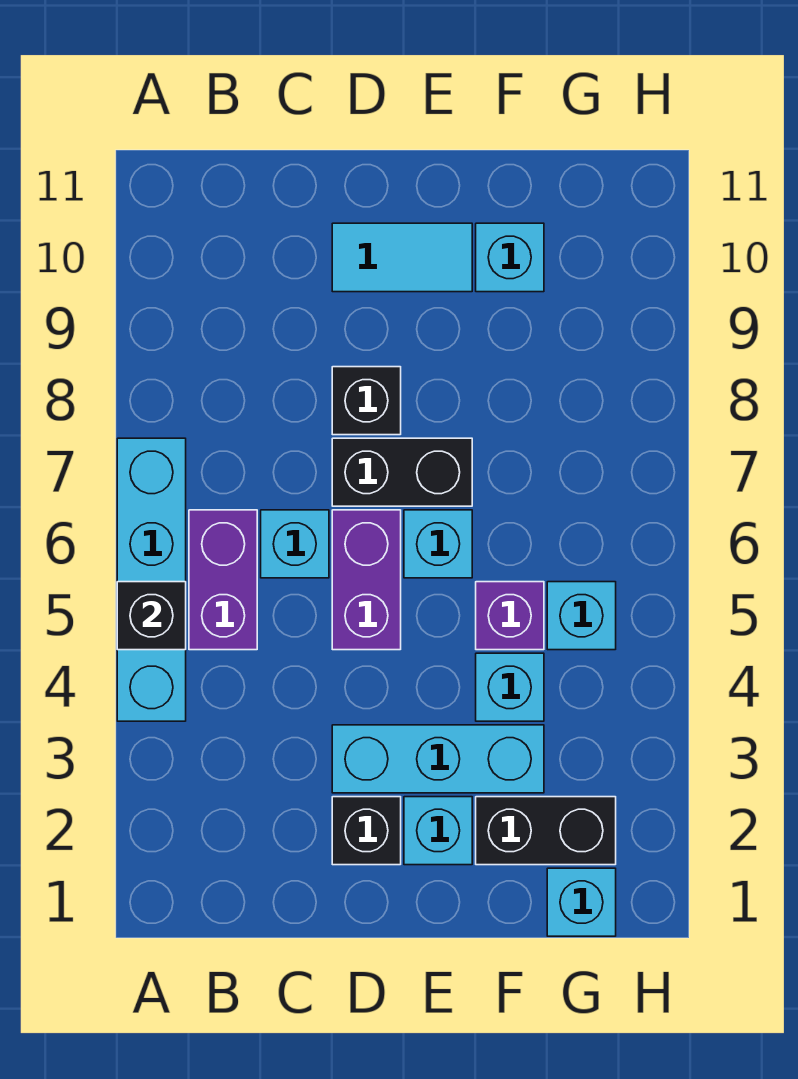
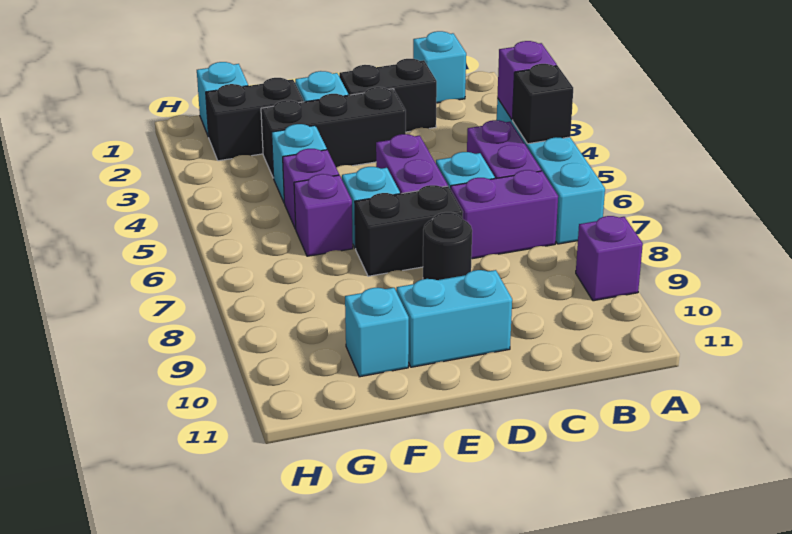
none -> purple brick A4 level 2
none -> purple brick A9 level 1
none -> purple brick B7:C7 level 1
black brick D2 level 1 -> black brick C2:D2 level 1
cyan brick D3:F3 level 1 -> black brick D3:F3 level 1
black brick D8 level 1 -> black round brick D8 level 1
cyan tile D10:E10 level 1 -> cyan brick D10:E10 level 1
none -> purple brick F6 level 1
cyan brick G5 level 1 -> cyan brick B1 level 1

